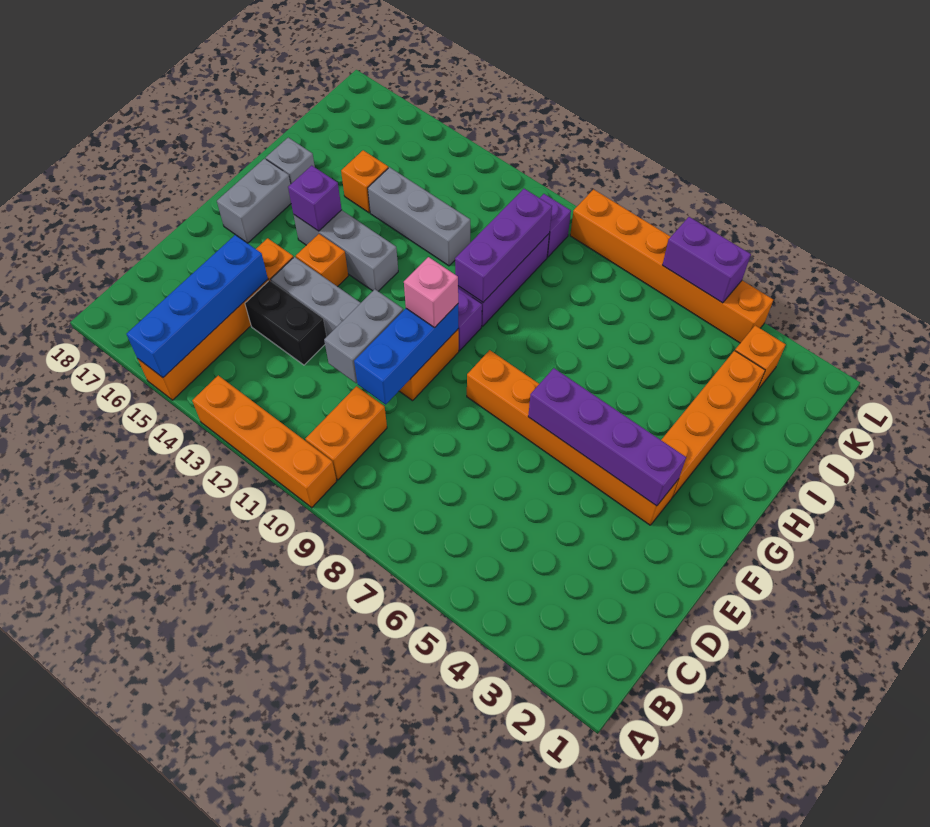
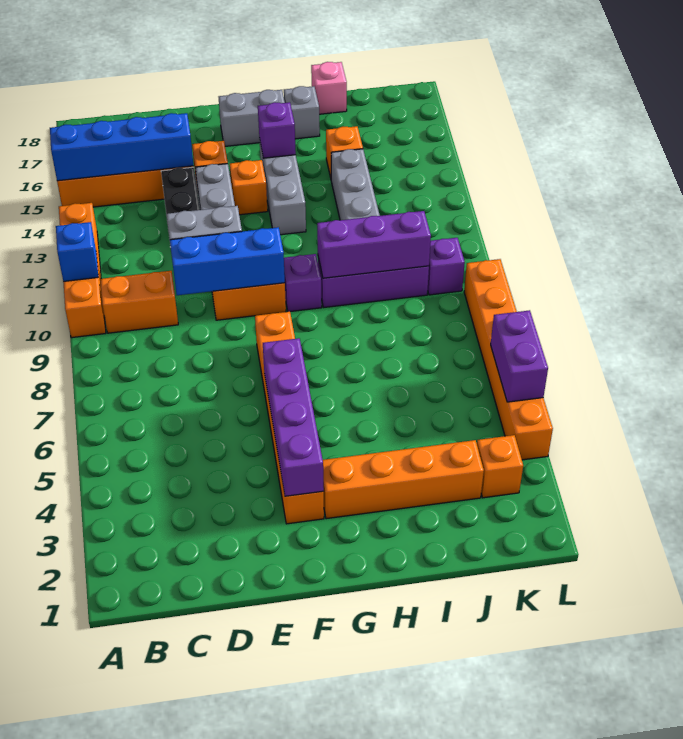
none -> blue brick A11 level 2
pink brick F10 level 3 -> pink brick I18 level 1

